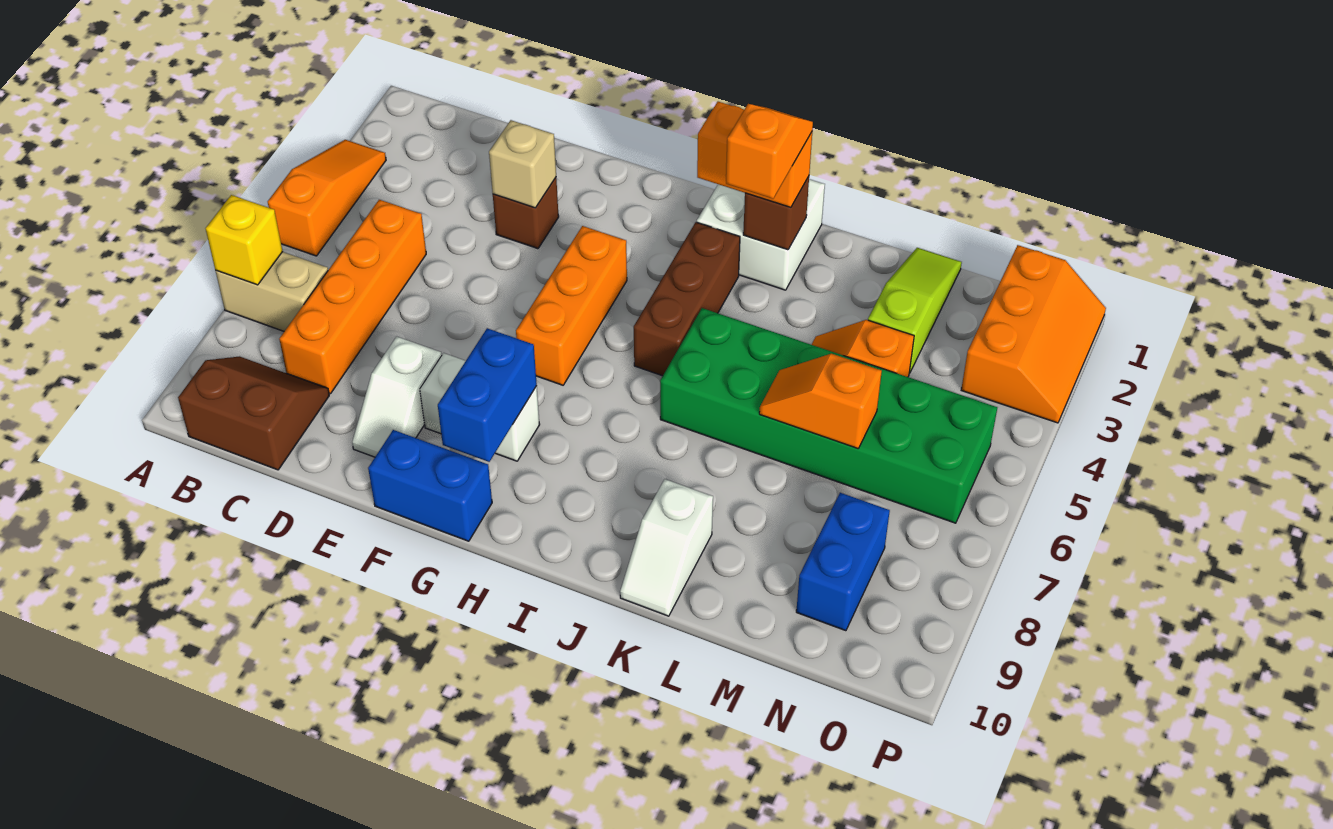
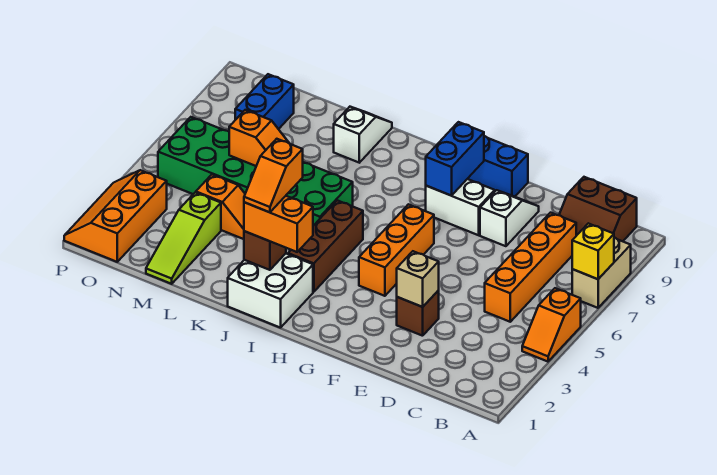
orange slope A3:A5 level 1 top 5 -> orange slope A4:A5 level 1 top 5
tan brick A7:B7 level 1 -> tan brick A7:A8 level 1

